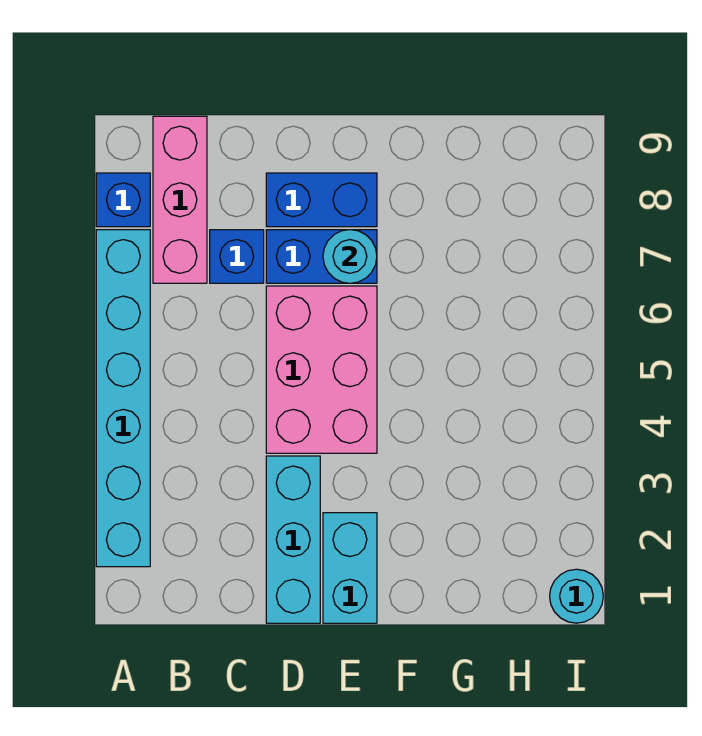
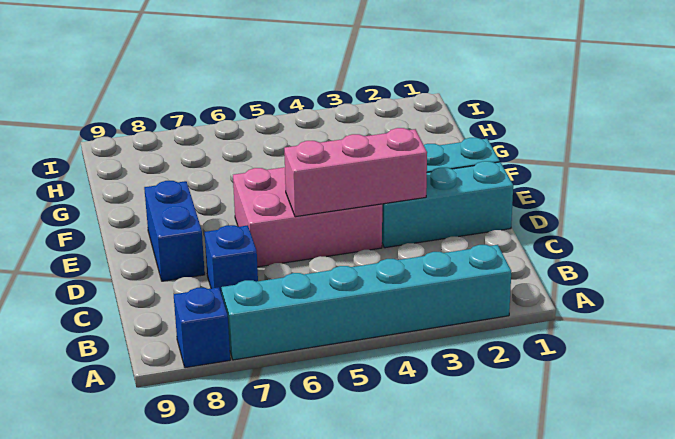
pink brick B7:B9 level 1 -> pink brick D3:D5 level 2
blue brick D7:E7 level 1 -> none
cyan round brick E7 level 2 -> none
cyan round brick I1 level 1 -> none

